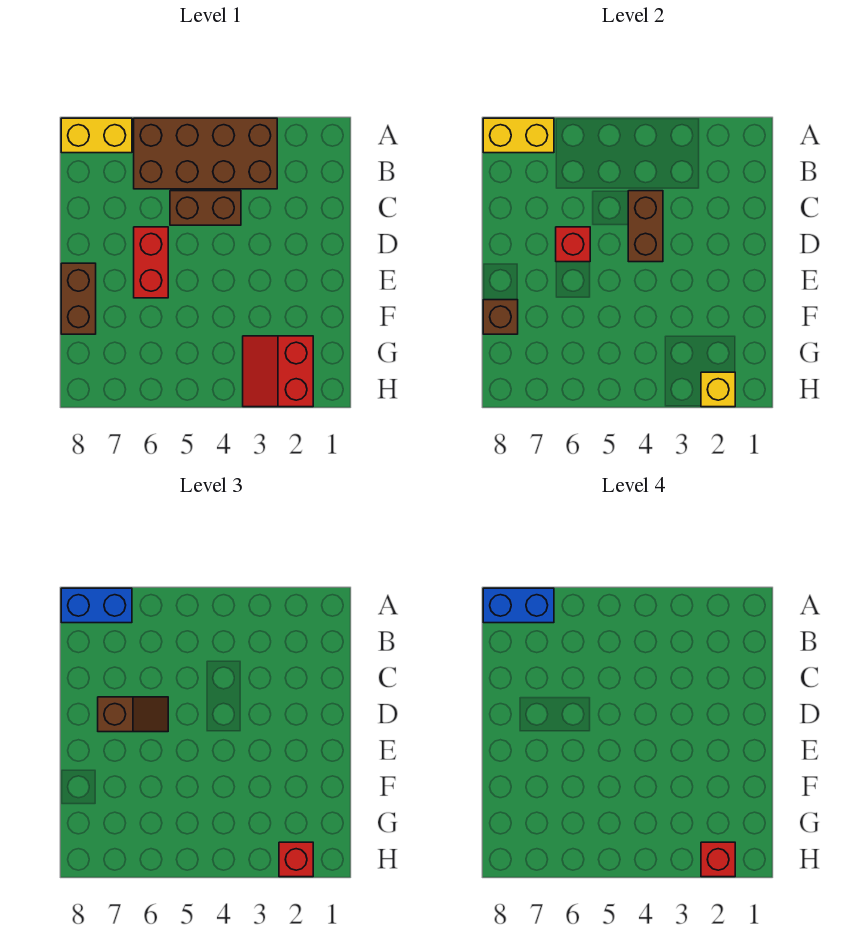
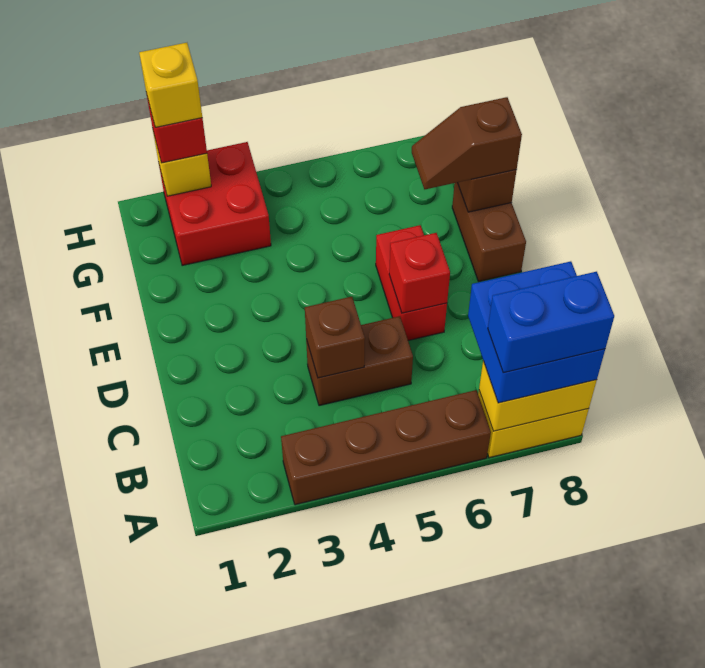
brown brick A3:B6 level 1 -> brown brick A3:A6 level 1
blue brick A7:A8 level 3 -> blue brick A7:B8 level 3
brown brick C4:D4 level 2 -> brown brick C4 level 2
brown slope D6:D7 level 3 top 7 -> brown slope F7:F8 level 3 top 8
red slope G2:H3 level 1 top 2 -> red brick G2:H3 level 1
red brick H2 level 4 -> yellow brick H2 level 4

